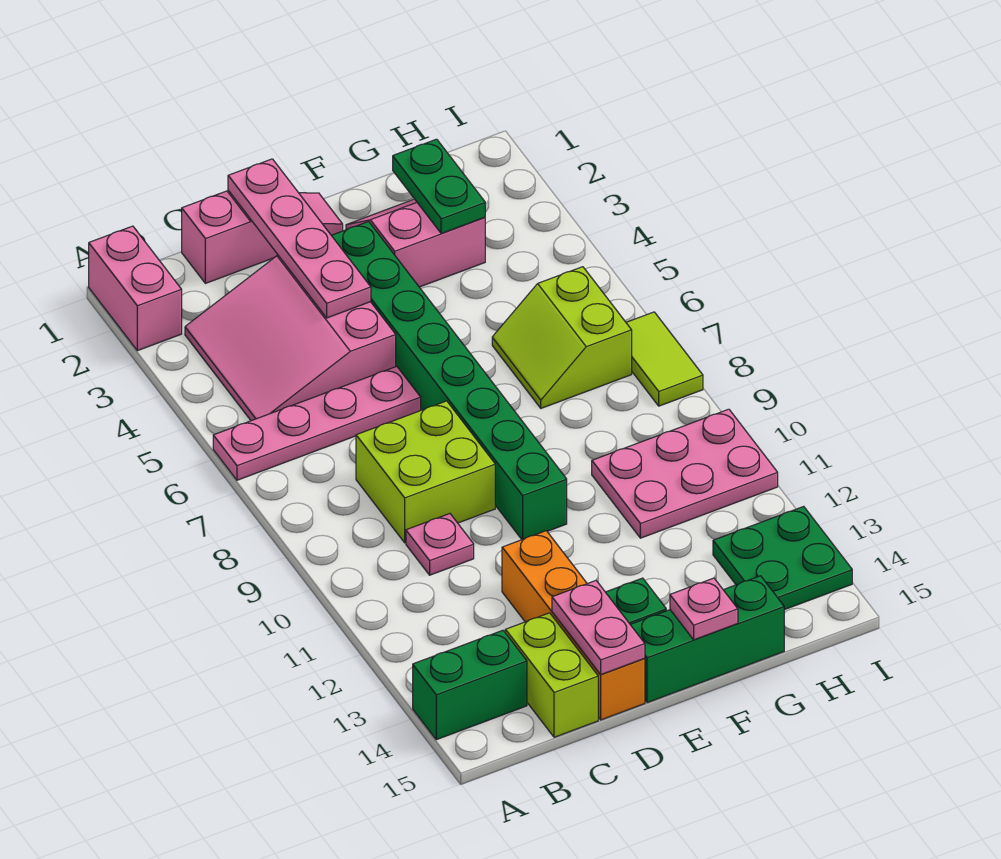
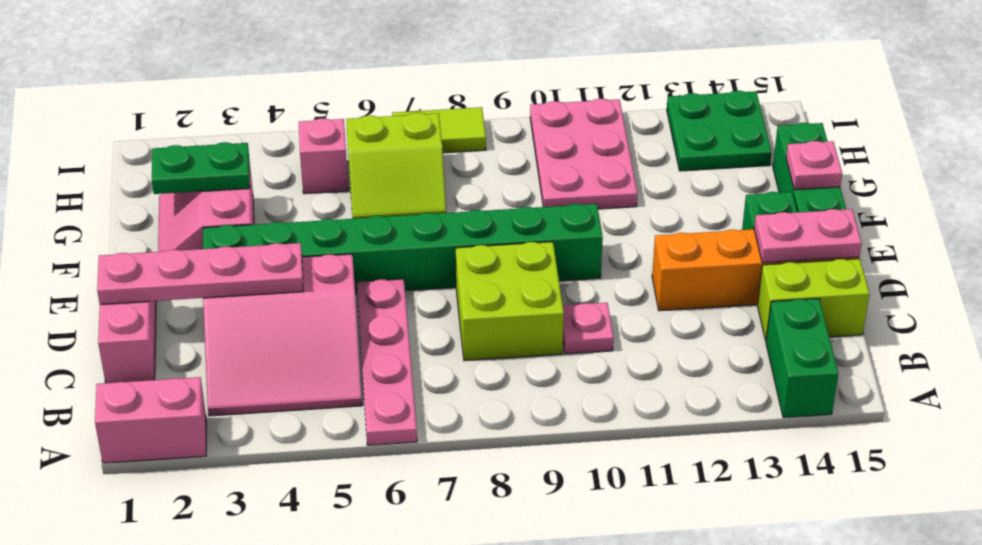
none -> pink brick H5 level 1

